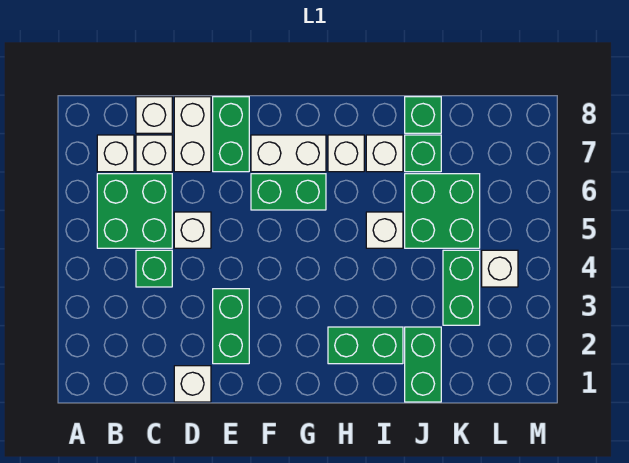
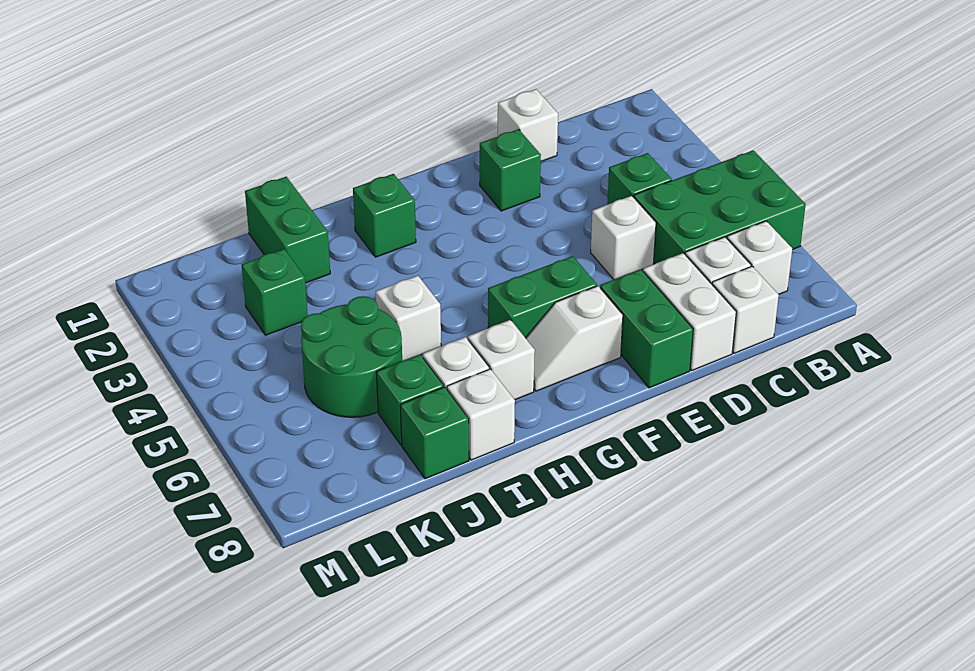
green brick B5:C6 level 1 -> green brick A5:C6 level 1
green brick E2:E3 level 1 -> green brick E2 level 1
white brick F7:G7 level 1 -> white slope F7:G7 level 1 top F
green brick H2:I2 level 1 -> green brick H2 level 1
green brick J5:K6 level 1 -> green round brick J5:K6 level 1
green brick K3:K4 level 1 -> green brick K3 level 1
white brick L4 level 1 -> white brick I8 level 1

